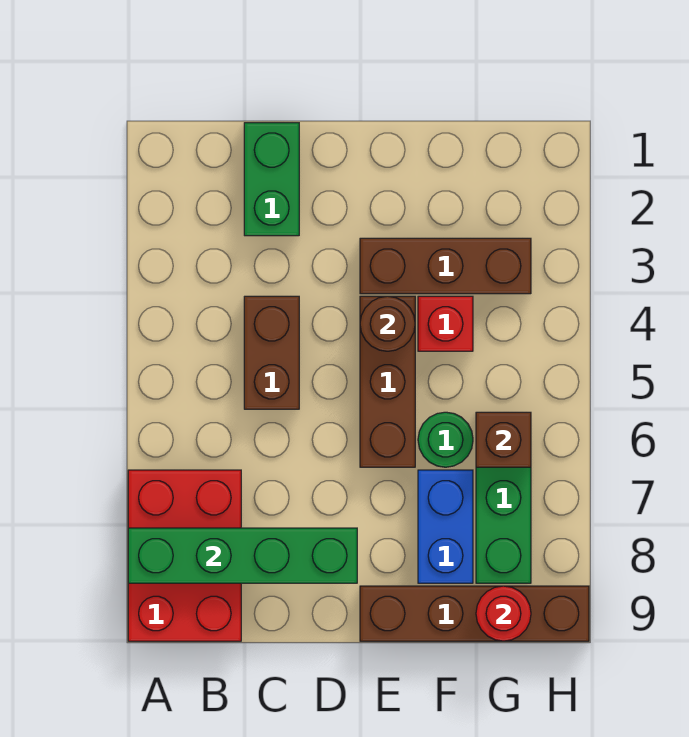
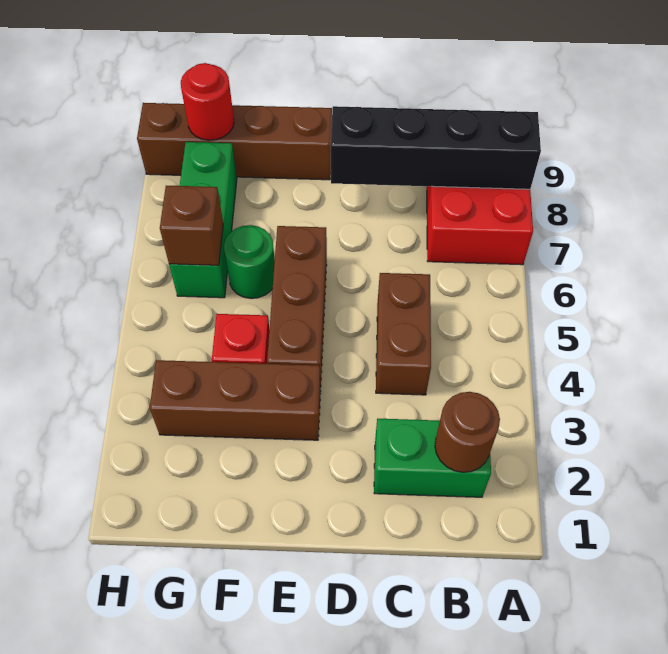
green brick A8:D8 level 2 -> black brick A8:D8 level 2
green brick C1:C2 level 1 -> green brick B2:C2 level 1
brown round brick E4 level 2 -> brown round brick B2 level 2
blue brick F7:F8 level 1 -> none

